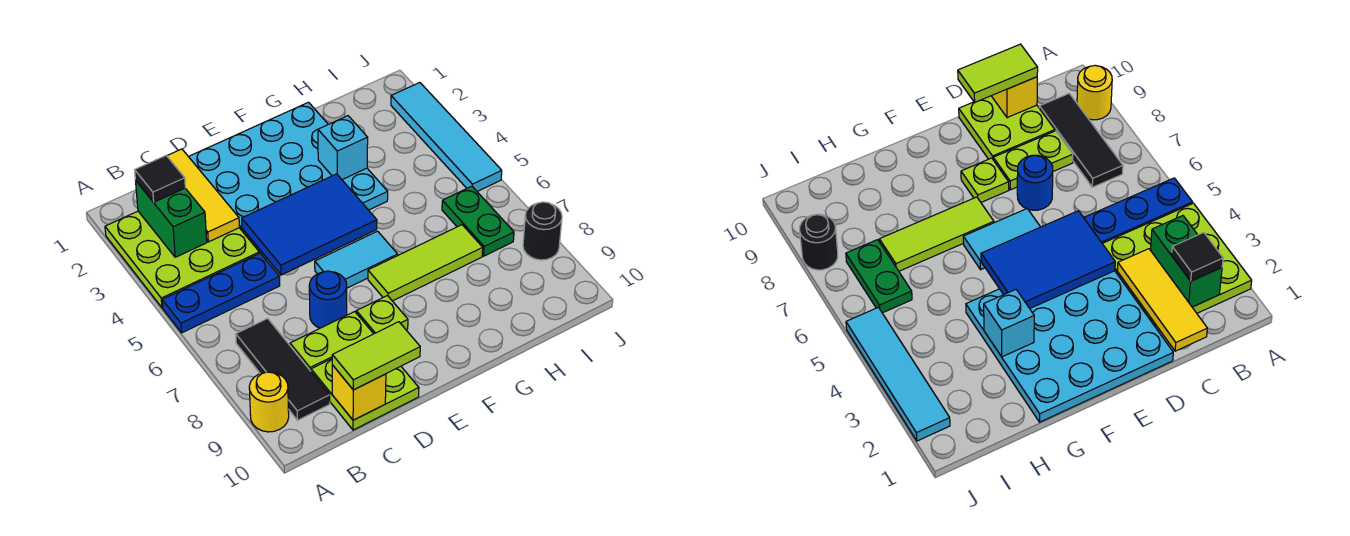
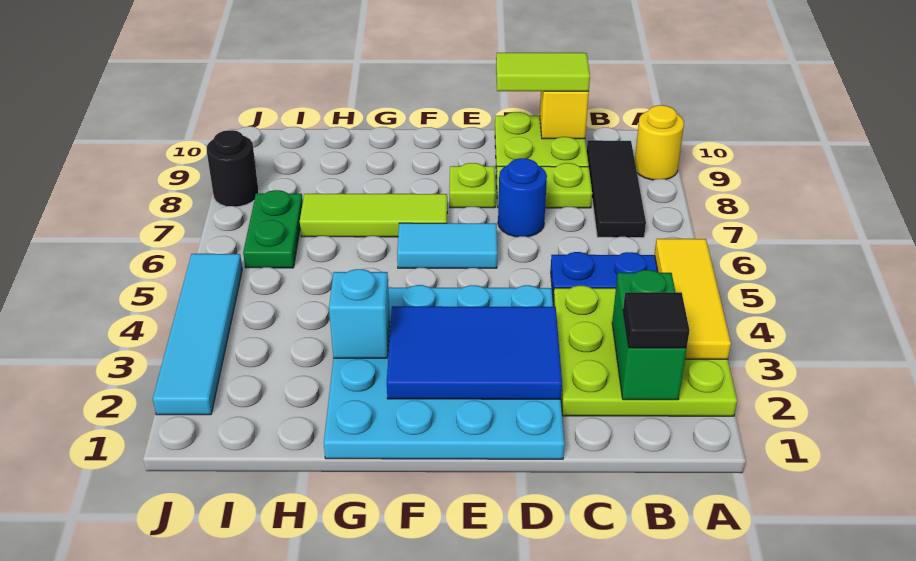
yellow tile C1:C3 level 2 -> yellow tile A3:A5 level 2
blue tile D4:F5 level 2 -> blue tile D2:F3 level 2

